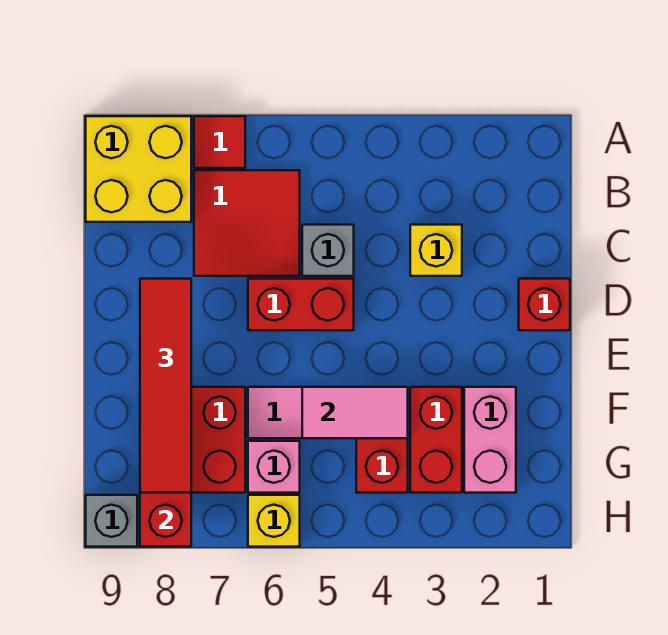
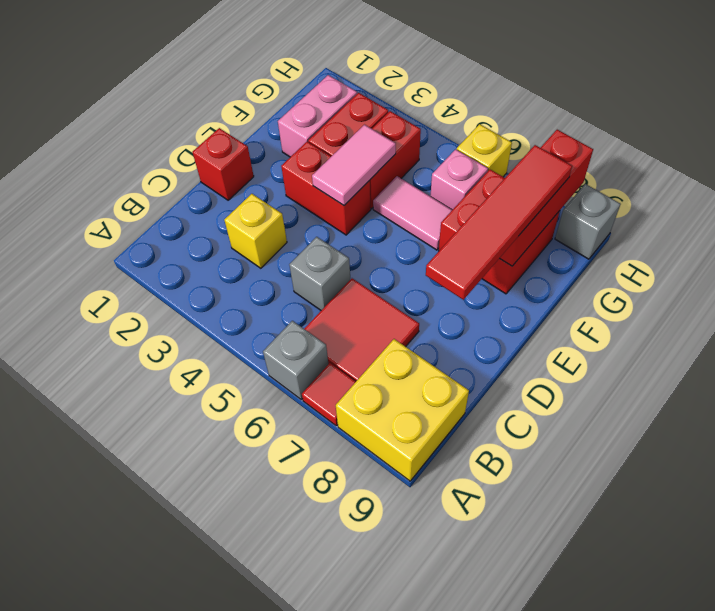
none -> grey brick A6 level 1
red brick D5:D6 level 1 -> red brick E3:E4 level 1
pink tile F4:F5 level 2 -> pink tile E4:F4 level 2

